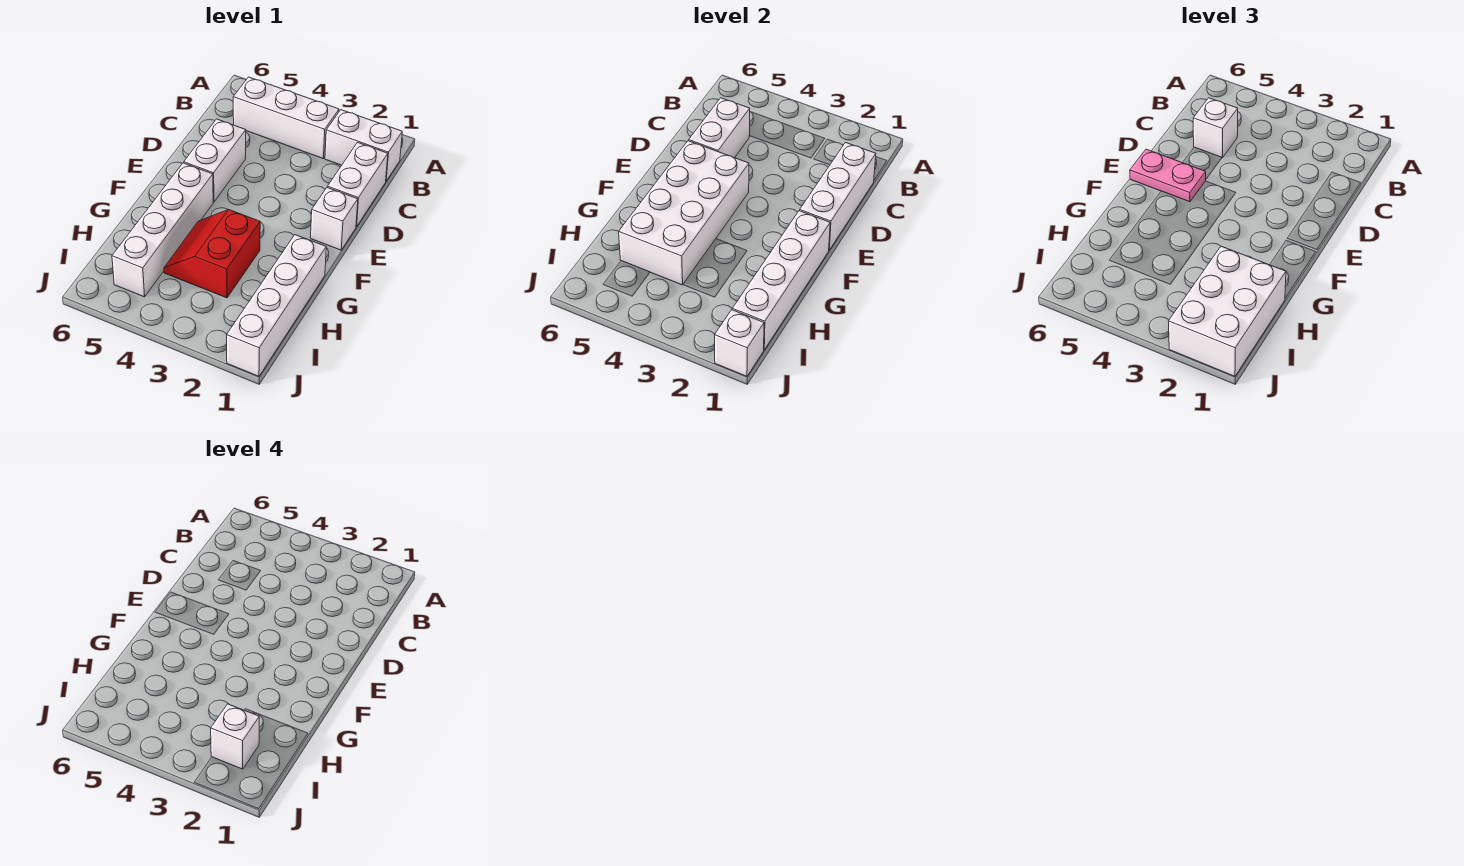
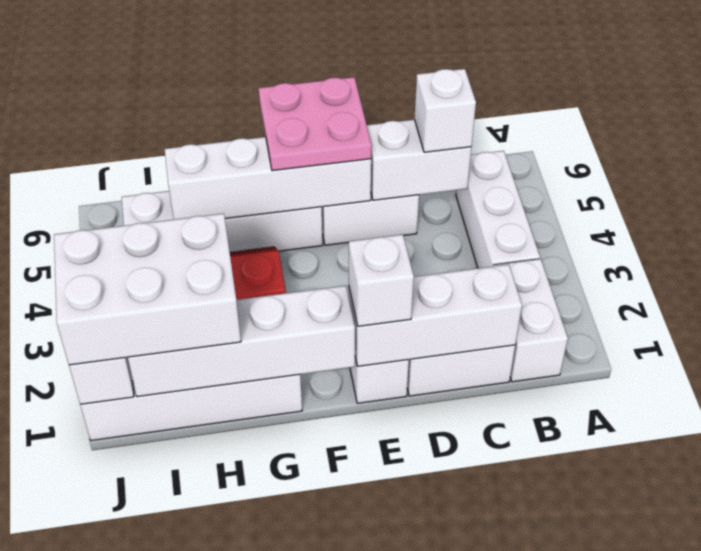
white brick E4:H5 level 2 -> white brick E5:H5 level 2
pink plate E5:E6 level 3 -> pink plate E5:F6 level 3
white brick I2 level 4 -> white brick E1 level 3

